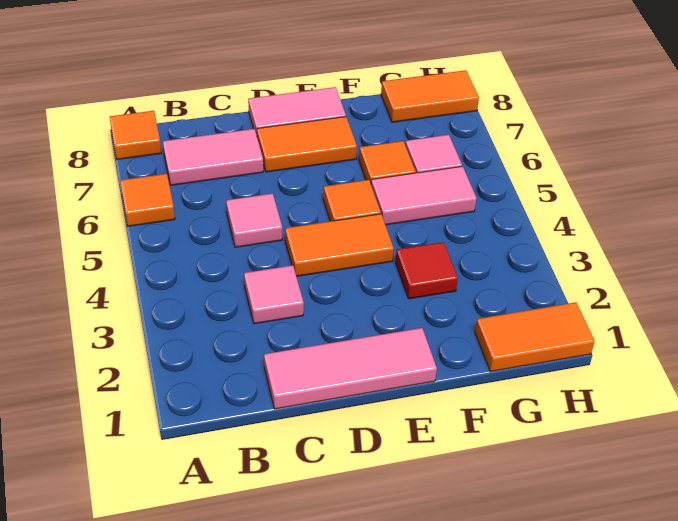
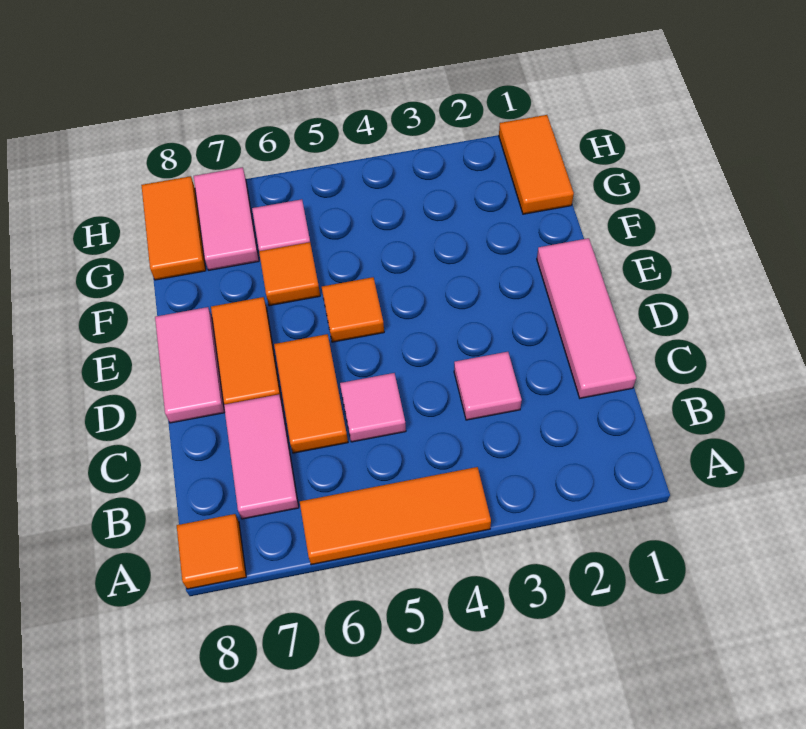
orange tile A6 level 1 -> orange tile A4:A6 level 1
orange tile D4:E4 level 1 -> orange tile C6:D6 level 1
red tile F3 level 1 -> none
pink tile F5:G5 level 1 -> pink tile G7:H7 level 1

